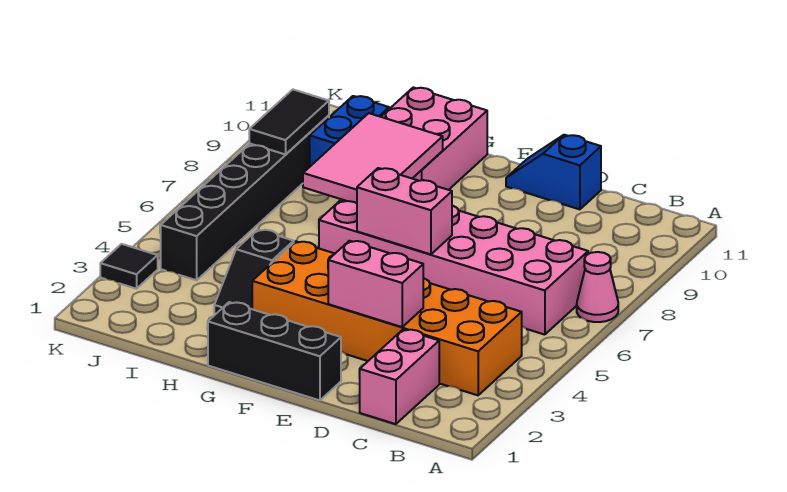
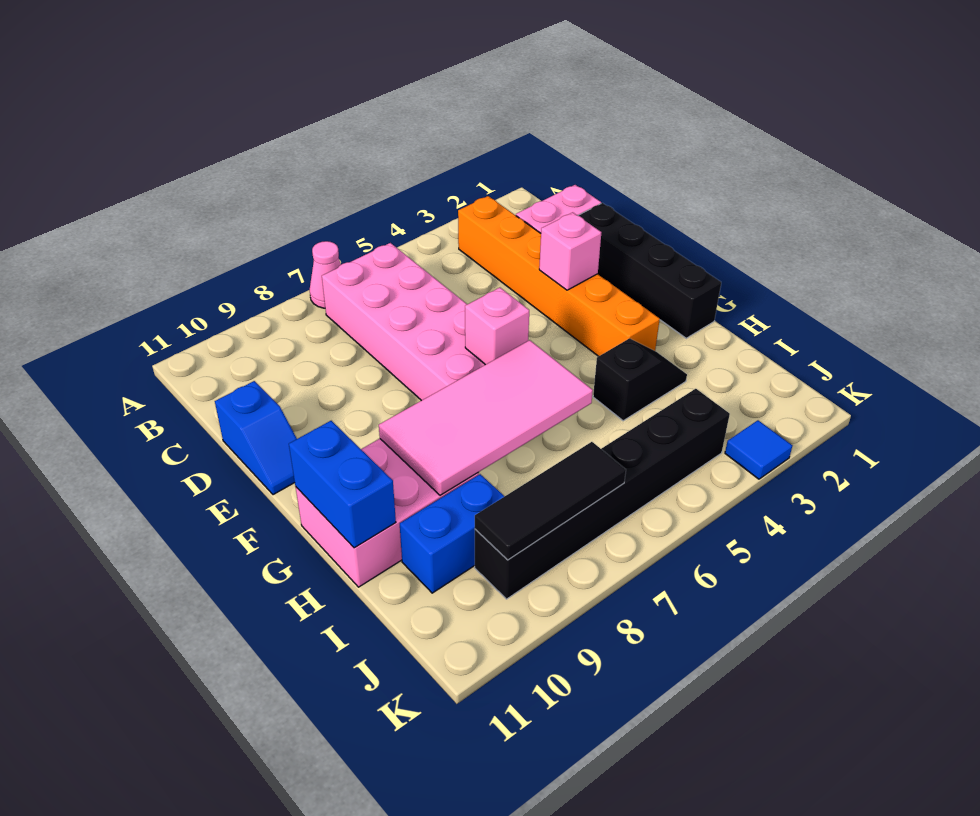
orange brick B3:G4 level 1 -> orange brick B3:G3 level 1
pink brick D3:E3 level 2 -> pink brick E3 level 2
black brick E1:G1 level 1 -> black brick D1:G1 level 1
pink brick E6:F6 level 2 -> pink brick F6 level 2
pink tile G7:H9 level 2 -> pink tile G6:H9 level 2
none -> blue brick G11:H11 level 2
black tile J8:J9 level 2 -> black tile J7:J9 level 2
black tile K3 level 1 -> blue tile K3 level 1

